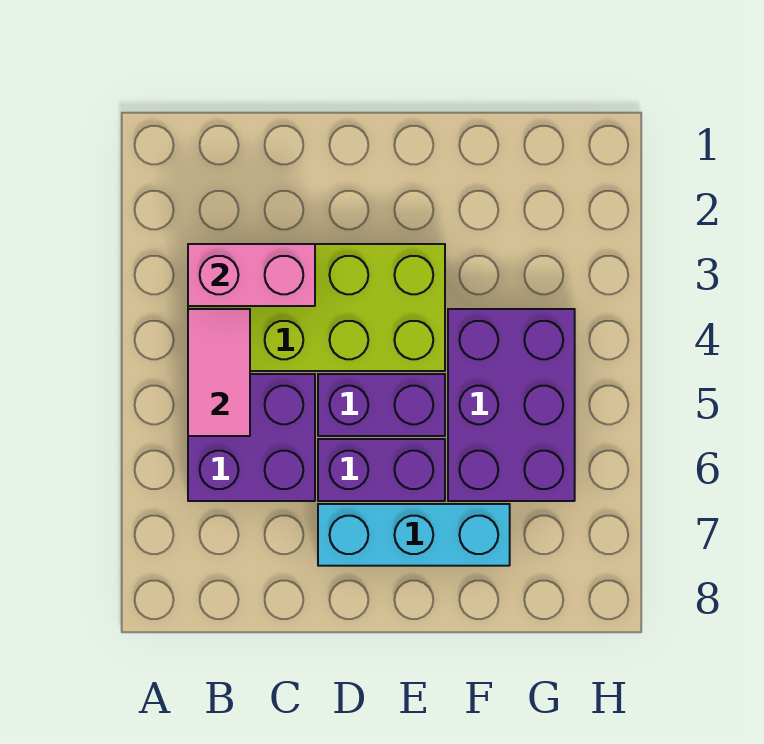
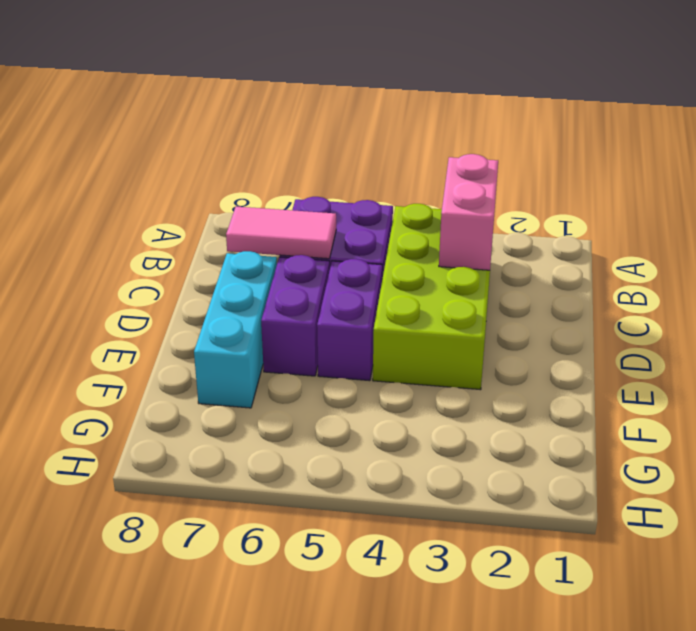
pink tile B4:B5 level 2 -> pink tile C6:C7 level 2
purple brick F4:G6 level 1 -> none

